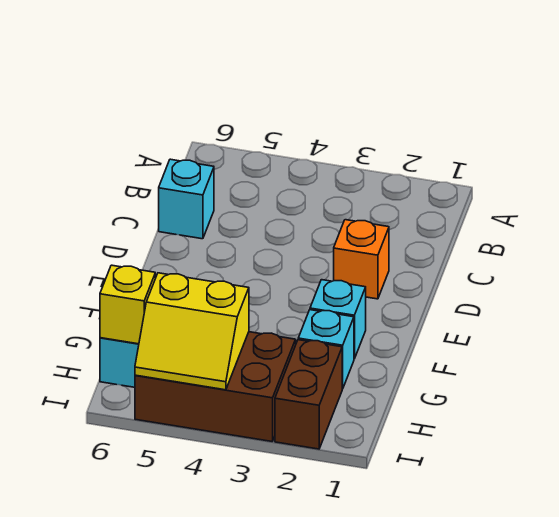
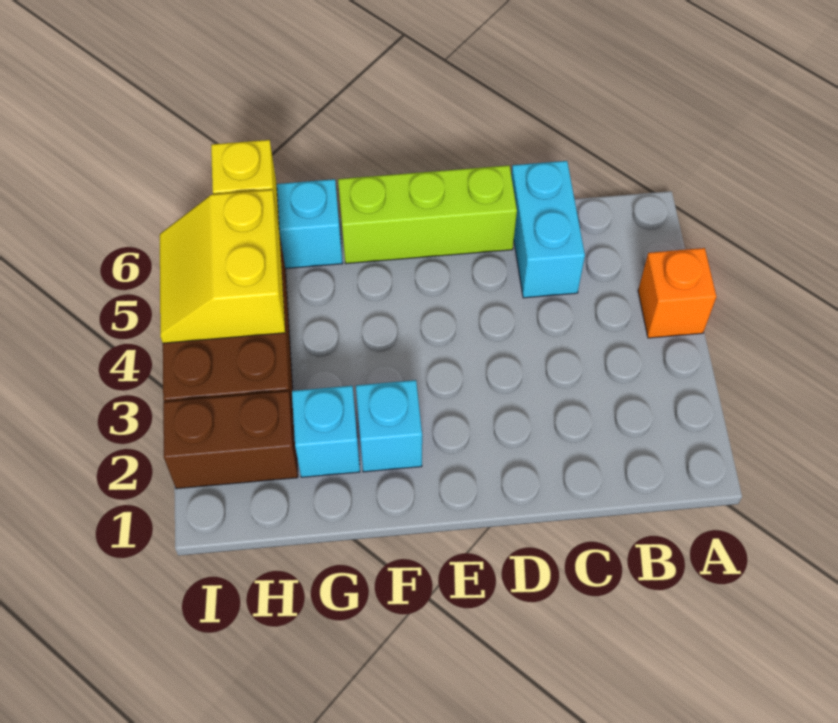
cyan brick C6 level 1 -> cyan brick C5:C6 level 1
orange brick D2 level 1 -> orange brick A4 level 1
none -> lime brick D6:F6 level 1

